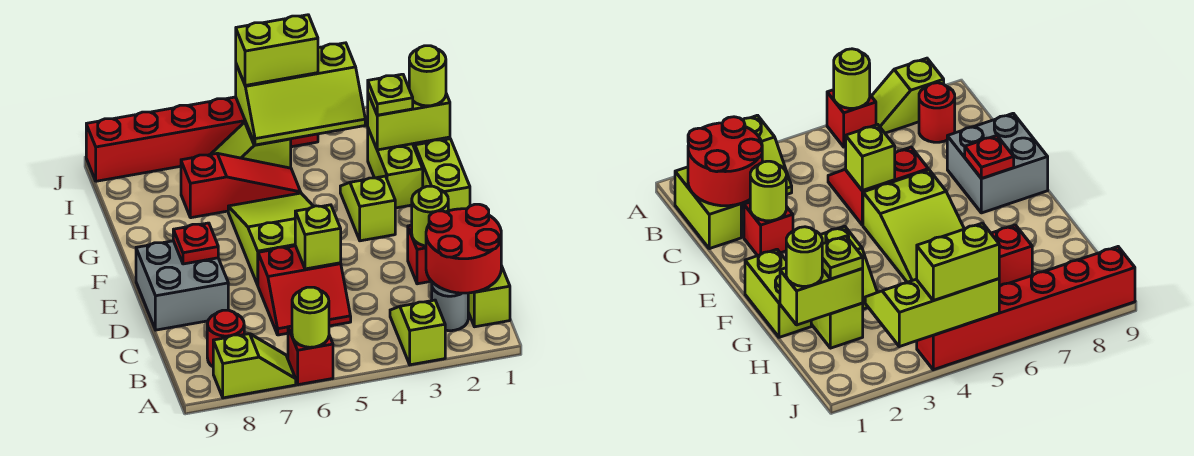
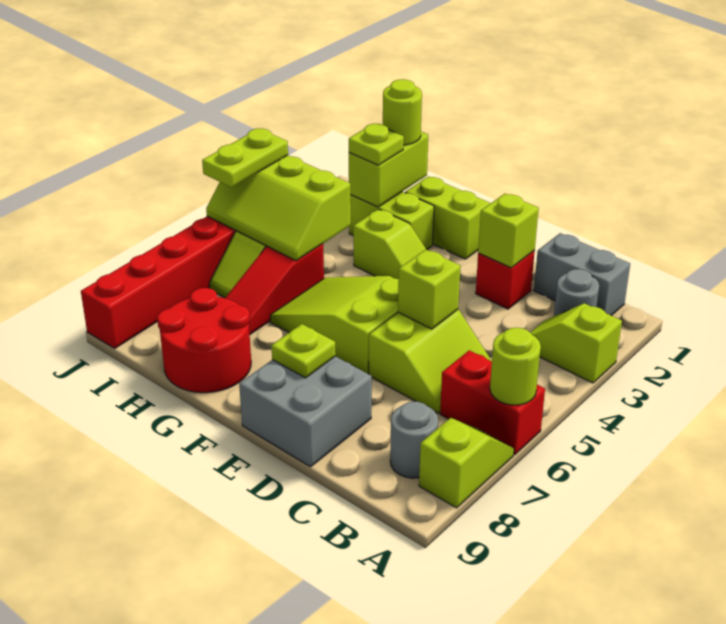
red brick A6 level 1 -> red brick A6:B6 level 1
lime brick B1:C1 level 1 -> grey brick B1:C1 level 1
red round brick B1:C2 level 2 -> red round brick G8:H9 level 1
red round brick B8 level 1 -> grey round brick B8 level 1
red slope C5:D6 level 1 top D -> lime slope C5:D6 level 1 top D
lime round brick D2 level 2 -> lime brick D2 level 2
red plate E8 level 2 -> lime plate E8 level 2
lime slope F3:G3 level 1 top F -> lime slope F3:G3 level 1 top G
red slope H5:H7 level 1 top 7 -> red slope H5:H7 level 1 top 5
lime slope I3:J5 level 2 top J -> lime slope H4:J5 level 2 top 4
lime brick J4:J5 level 3 -> lime plate J4:J5 level 3

